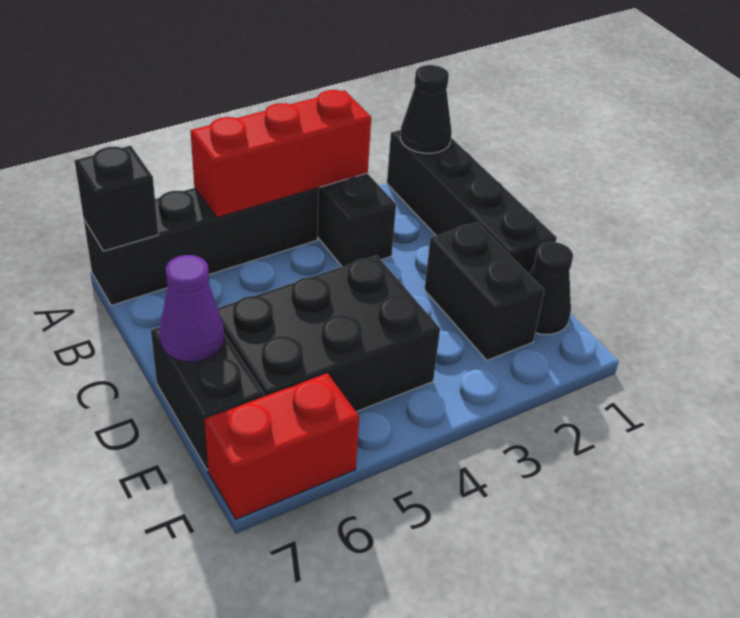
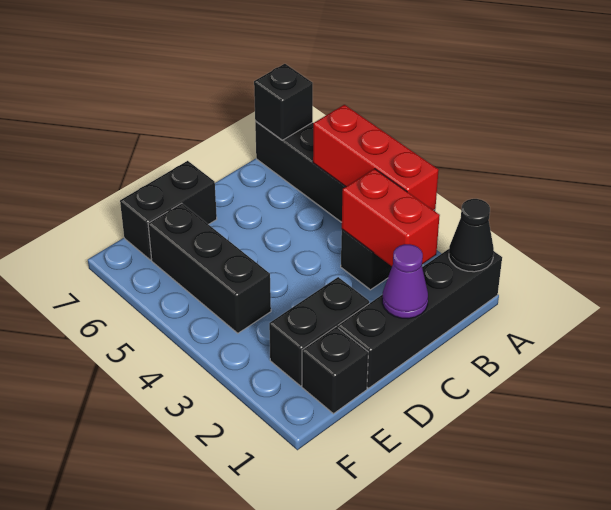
black brick D4:E6 level 1 -> black brick E4:E6 level 1
purple cone D7 level 2 -> purple cone C1 level 2
black cone E1 level 1 -> black brick E1 level 1
red brick F6:F7 level 1 -> red brick B2:B3 level 2

